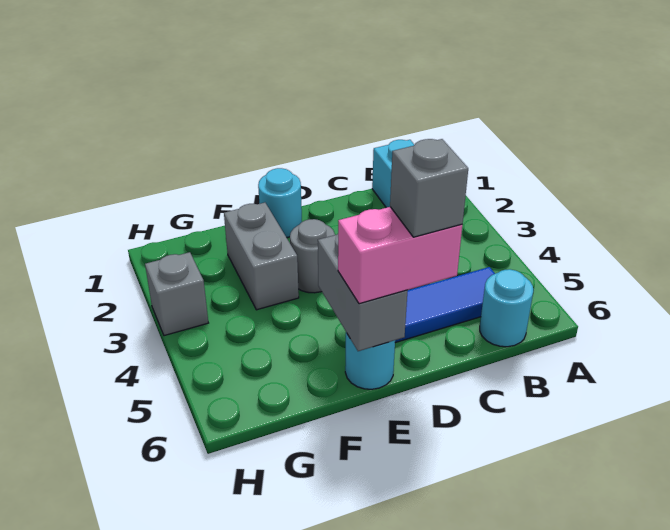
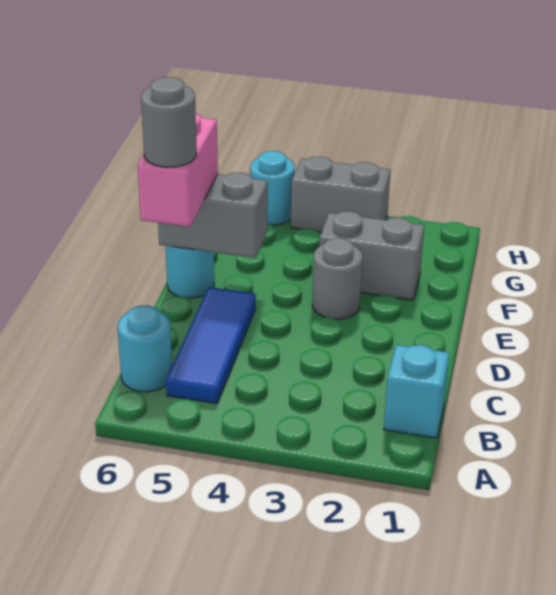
grey brick D6 level 4 -> grey round brick D6 level 4
cyan round brick E1 level 1 -> cyan round brick H5 level 1
grey brick H3 level 1 -> grey brick H3:H4 level 1

